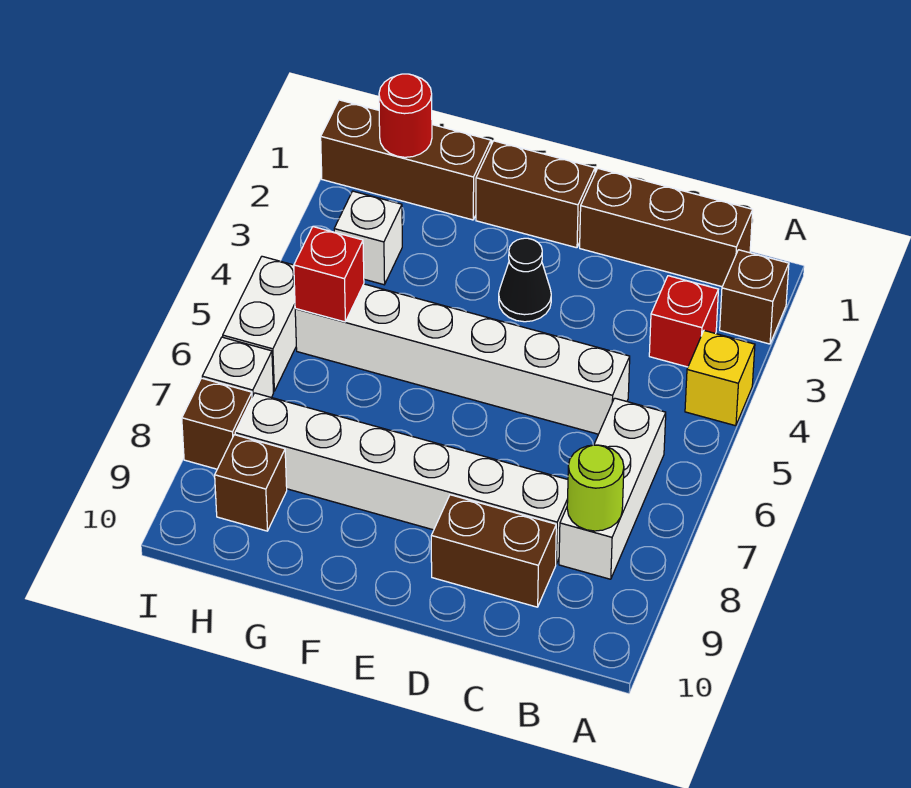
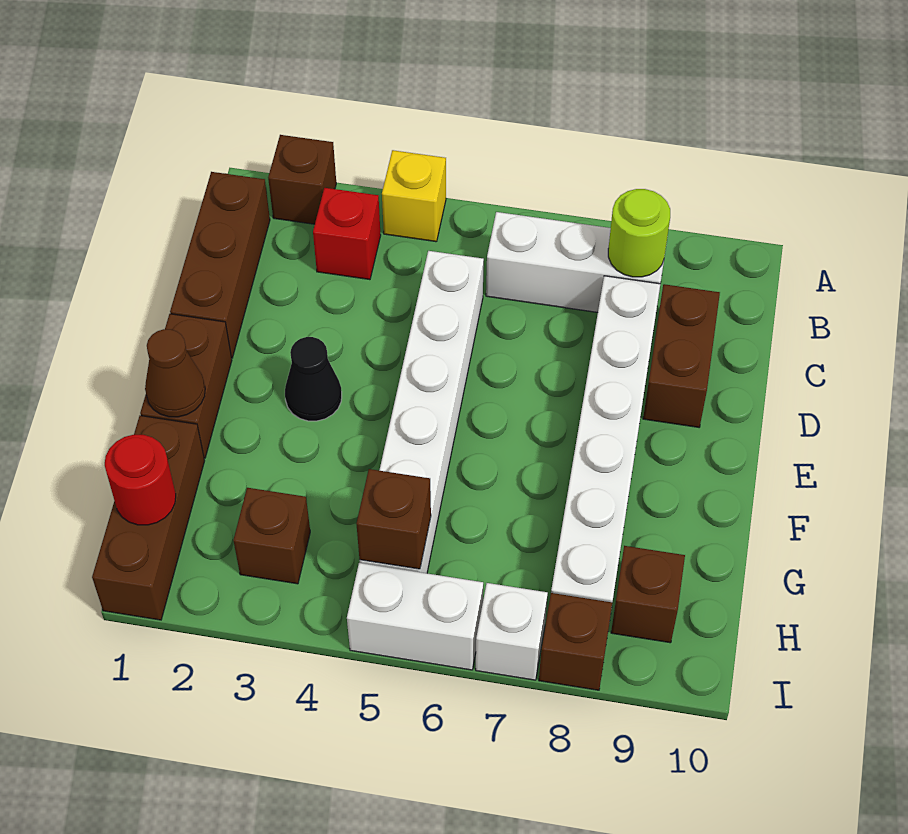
none -> brown cone F1 level 2
white brick H3 level 1 -> brown brick H3 level 1
red brick H5 level 2 -> brown brick H5 level 2

